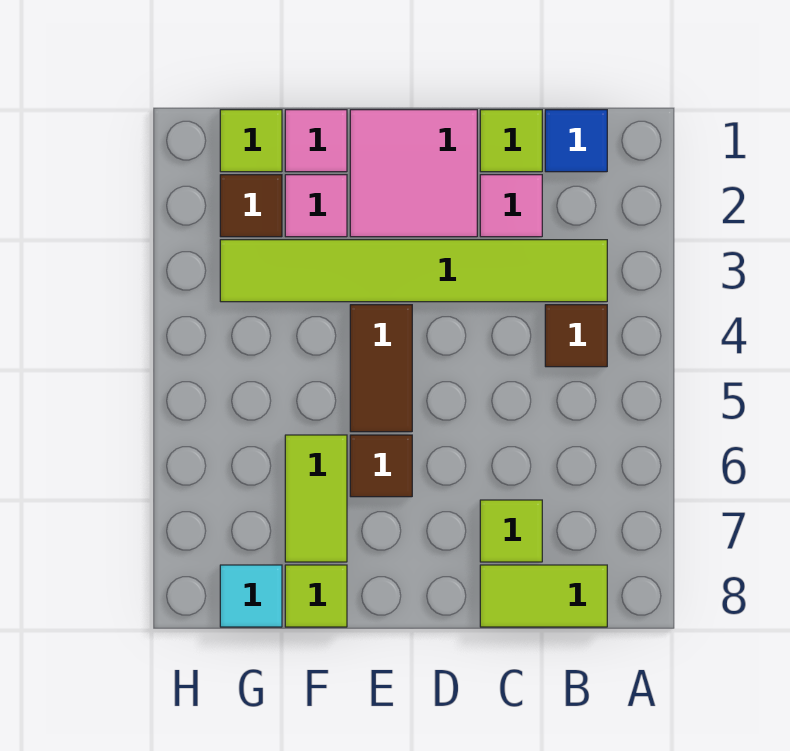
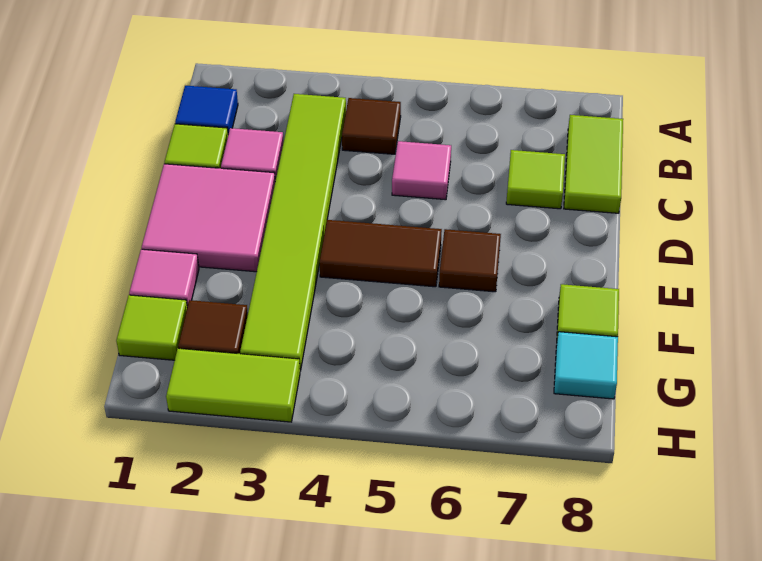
pink tile F2 level 1 -> pink tile C5 level 1
lime tile F6:F7 level 1 -> lime tile H2:H3 level 1

